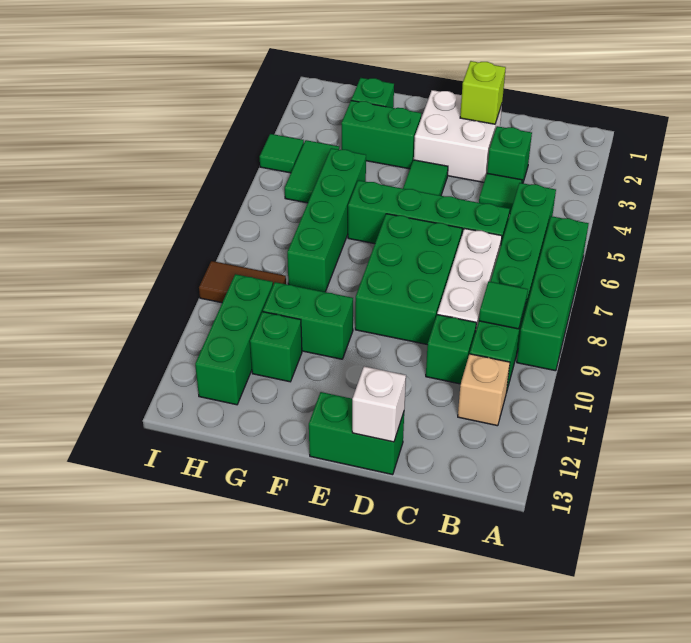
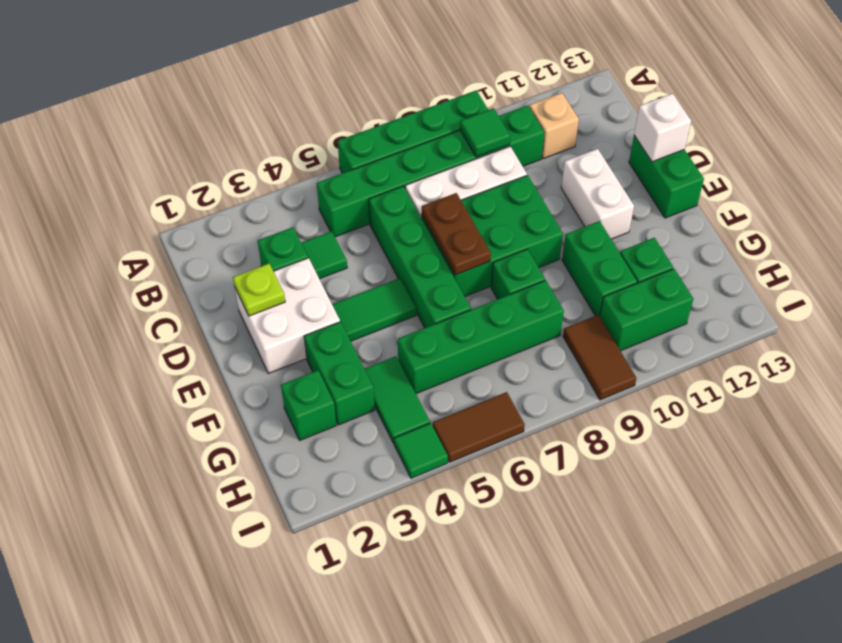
green brick C10 level 1 -> green brick F8 level 1
lime brick D2 level 2 -> lime plate D2 level 2
none -> brown plate D7:E7 level 2
none -> white brick D11:E11 level 1
green tile H4:H5 level 1 -> green tile G4:H4 level 1
green brick H10:H12 level 1 -> green brick H10:H11 level 1
none -> brown tile I5:I6 level 1

